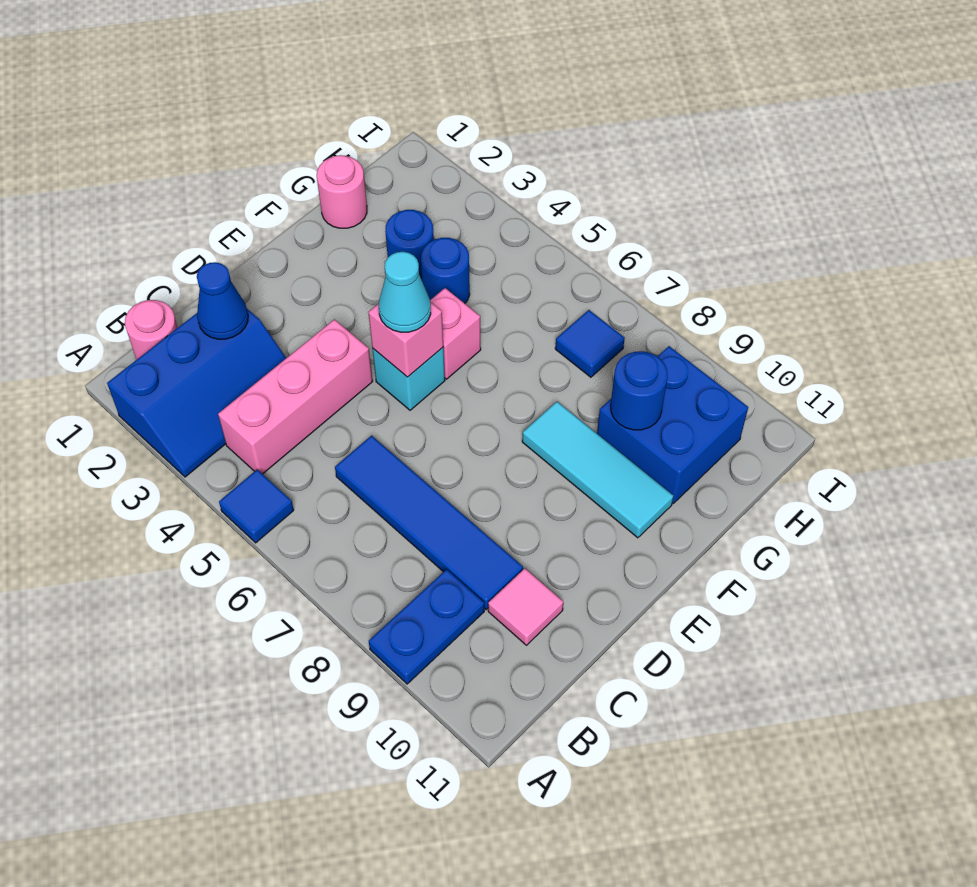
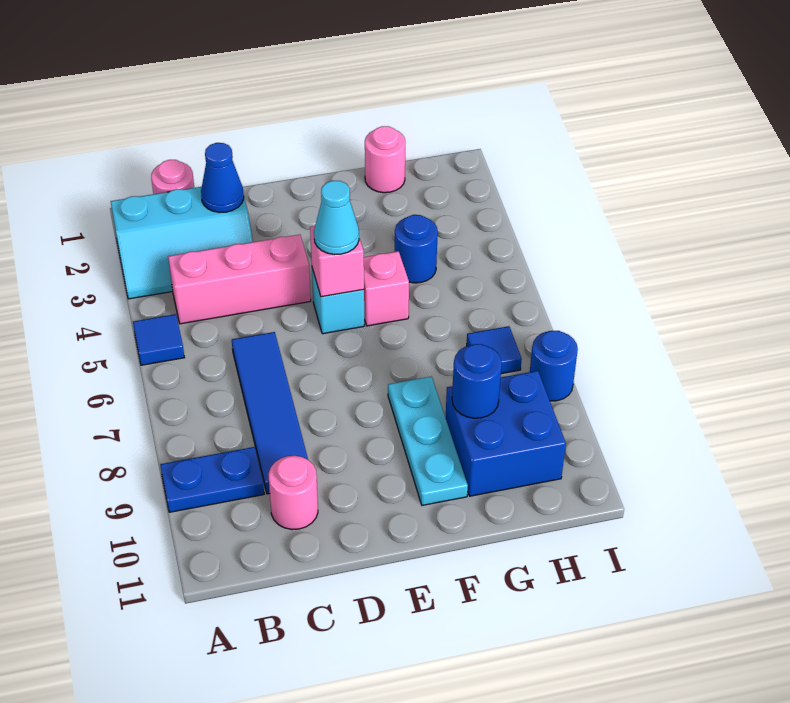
blue slope A2:C3 level 1 top 2 -> cyan slope A2:C3 level 1 top 2
pink tile C10 level 1 -> pink round brick C10 level 1
cyan tile F8:F10 level 1 -> cyan plate F8:F10 level 1
blue round brick G3 level 1 -> blue round brick I8 level 1

